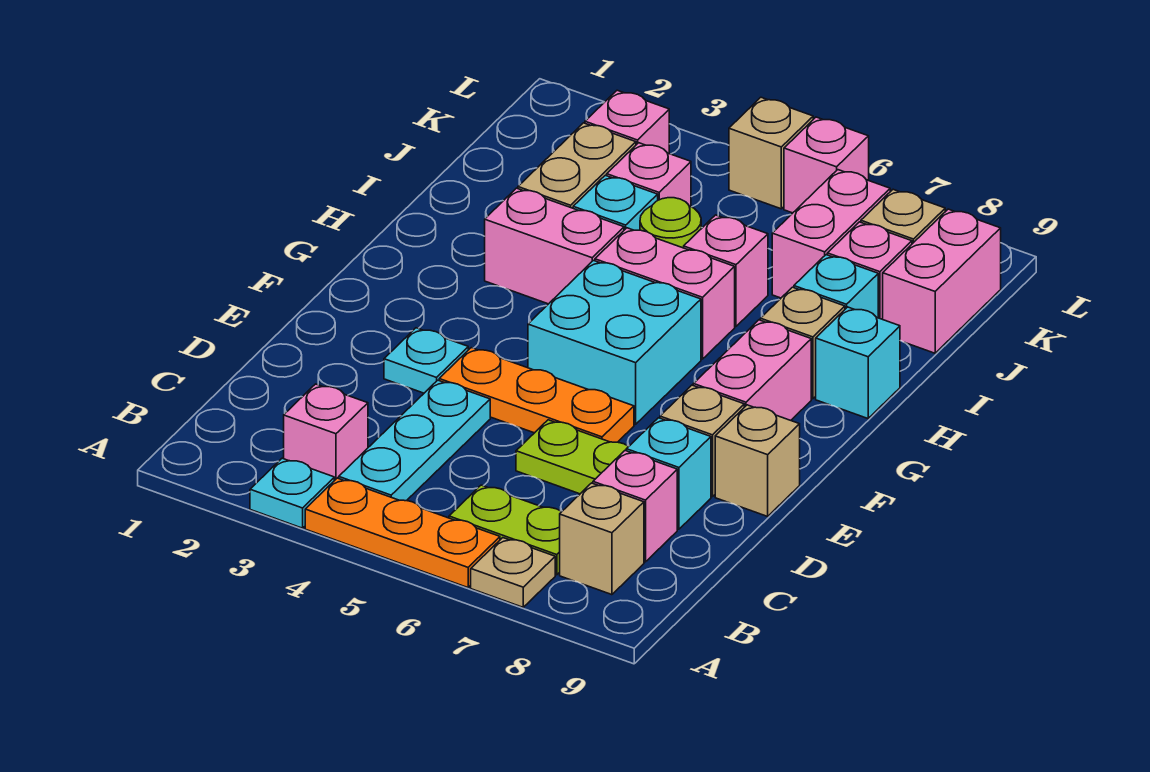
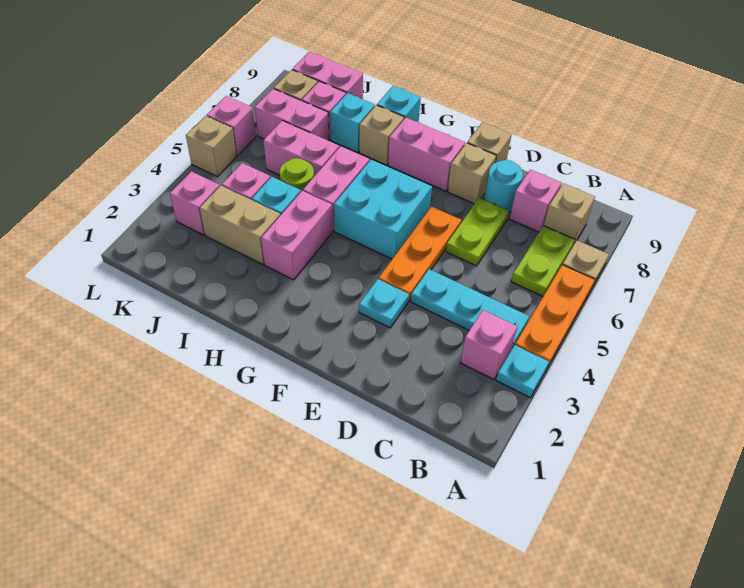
cyan brick D8 level 1 -> cyan round brick D8 level 1
pink brick I6 level 1 -> pink brick I6:J6 level 1

